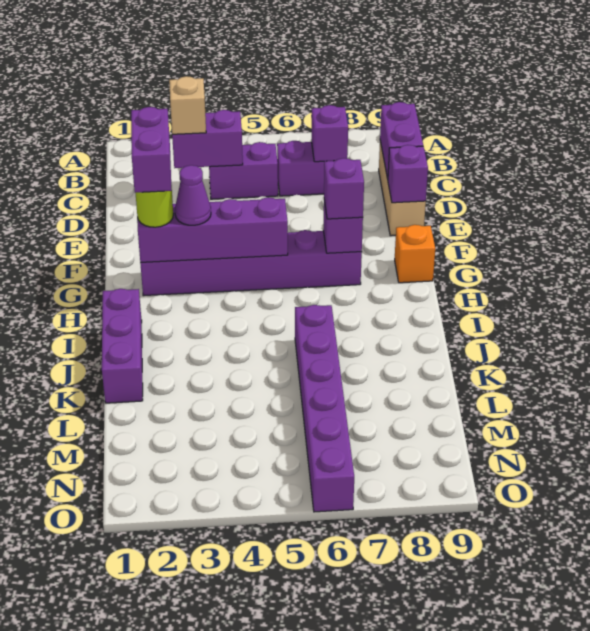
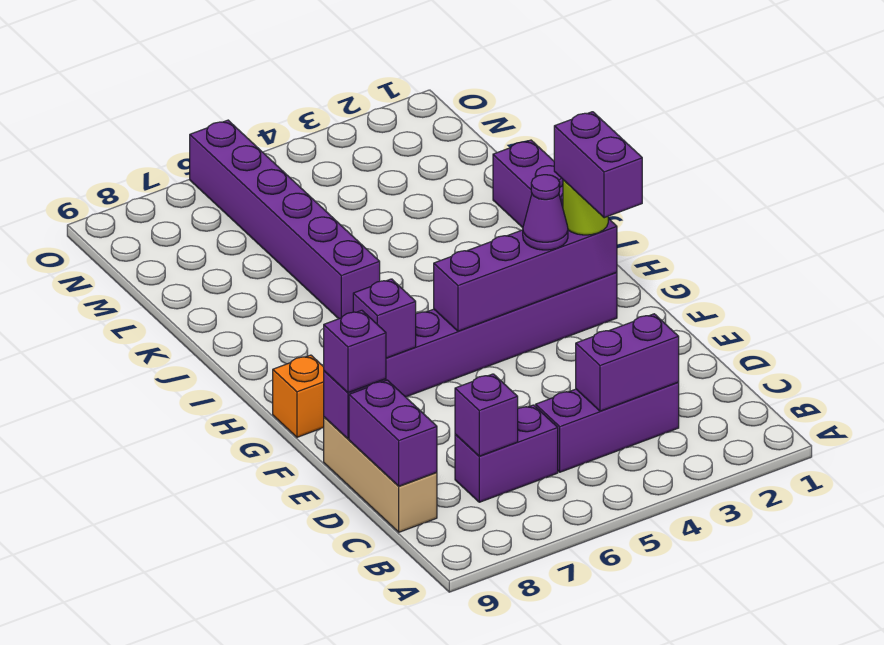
tan brick C3 level 3 -> none
purple brick C4:C5 level 1 -> purple brick C3:C5 level 1
purple brick G7 level 3 -> purple brick E9 level 3

